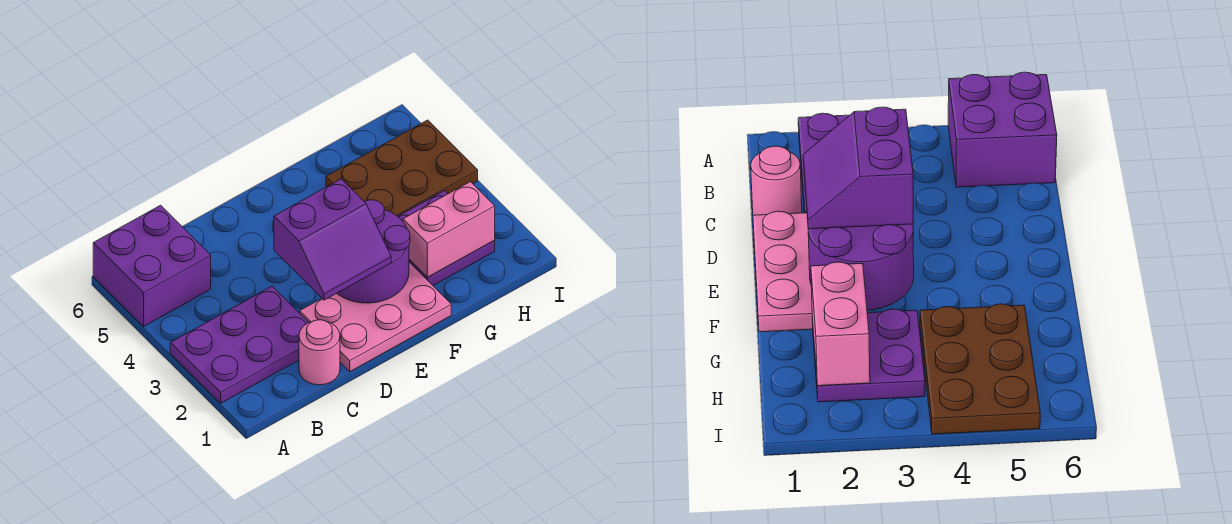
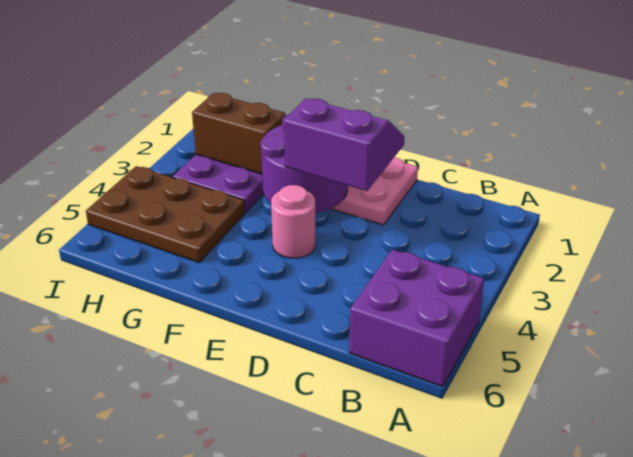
purple plate A2:C3 level 1 -> none
pink round brick C1 level 1 -> pink round brick E4 level 1
pink brick G2:H2 level 2 -> brown brick G2:H2 level 2

